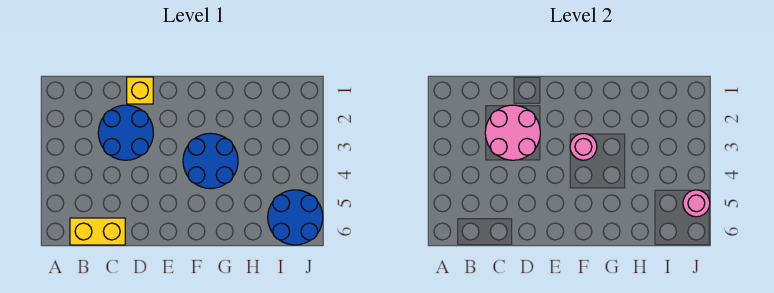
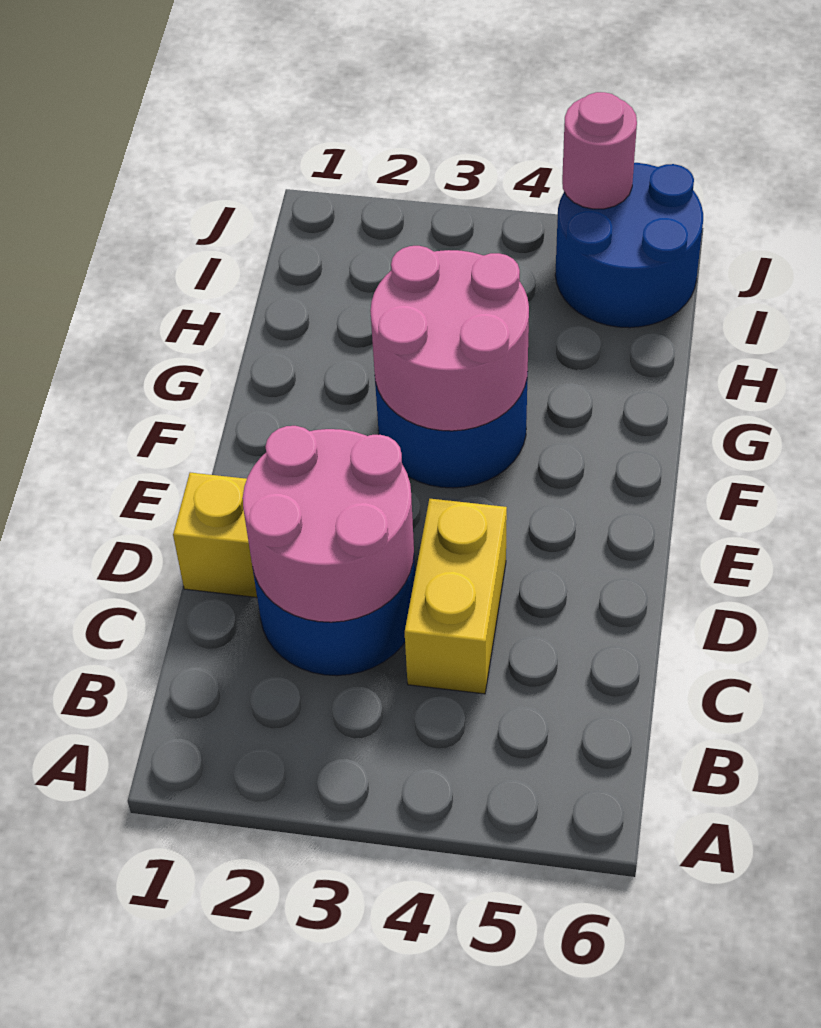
yellow brick B6:C6 level 1 -> yellow brick C4:D4 level 1
pink round brick F3 level 2 -> pink round brick F3:G4 level 2

